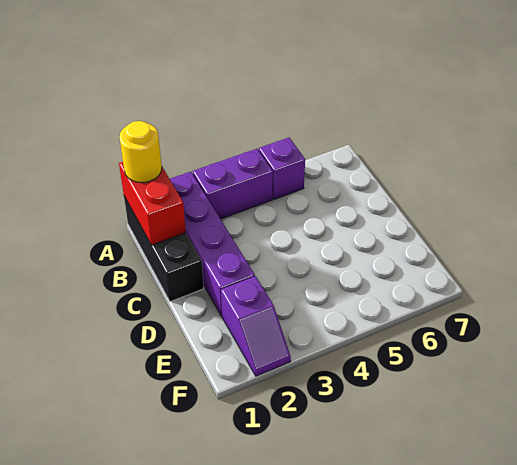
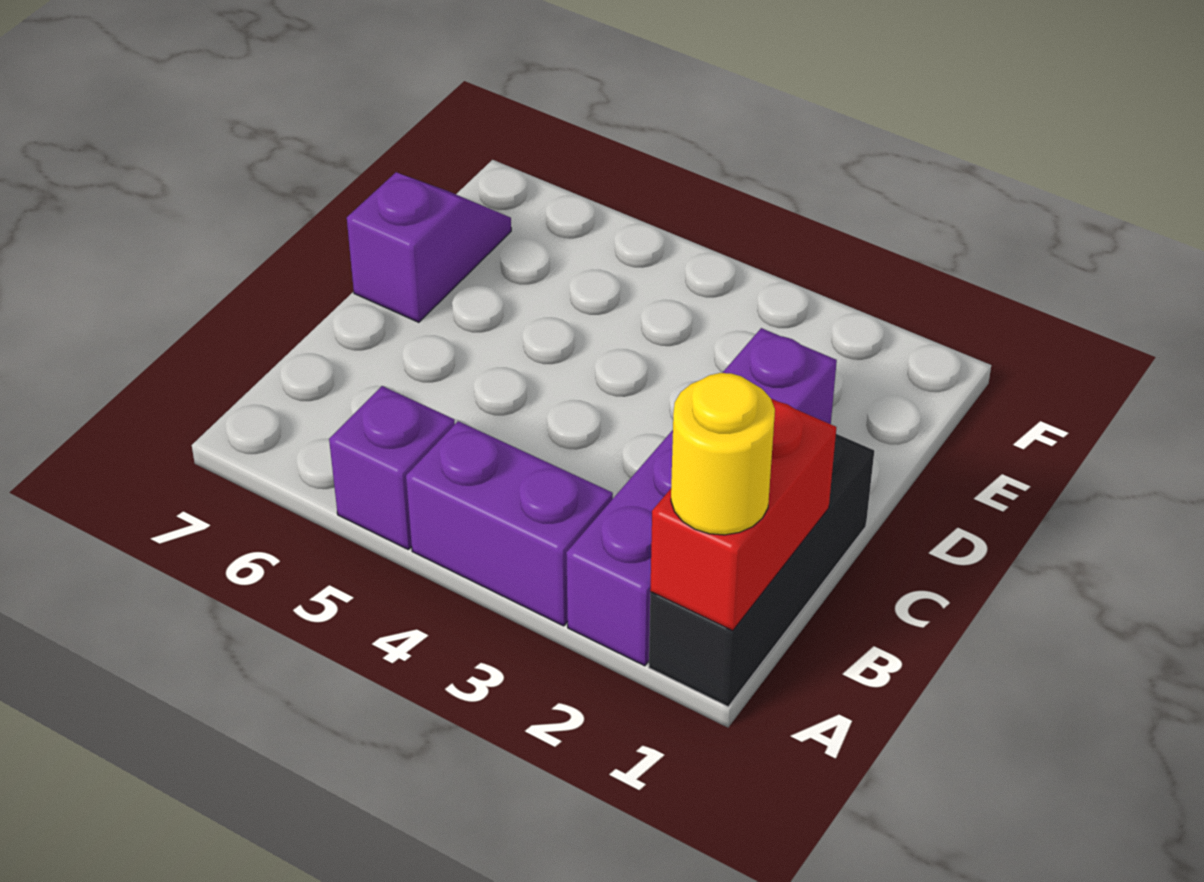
purple slope E2:F2 level 1 top E -> purple slope D7:E7 level 1 top D

